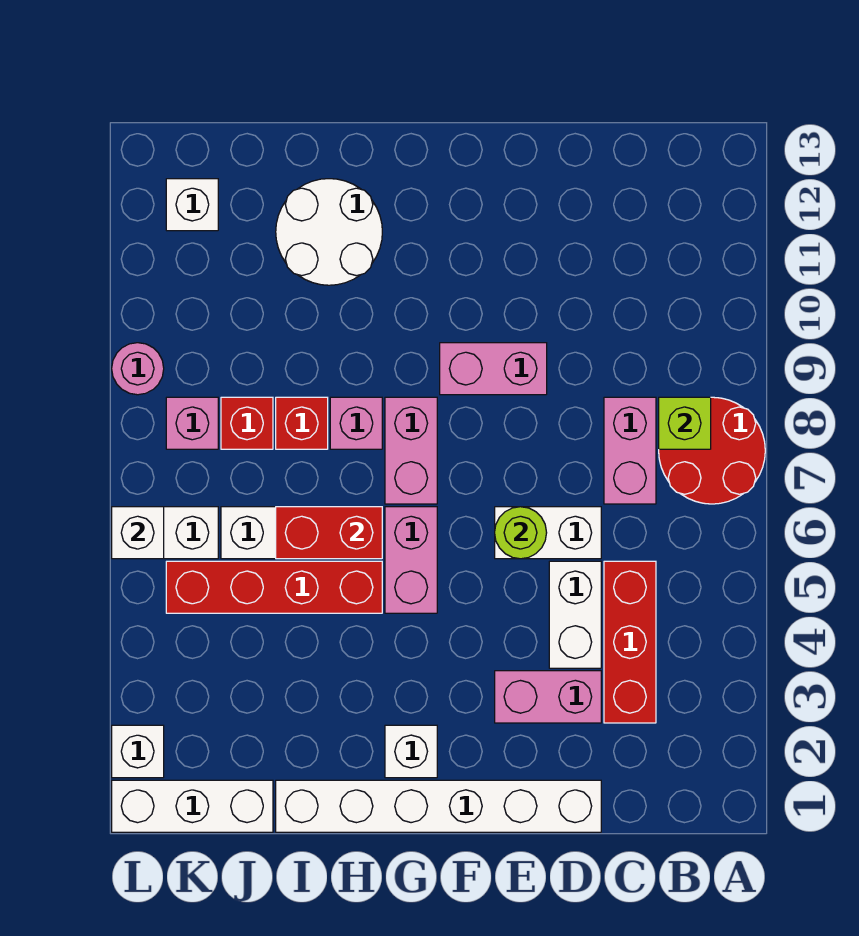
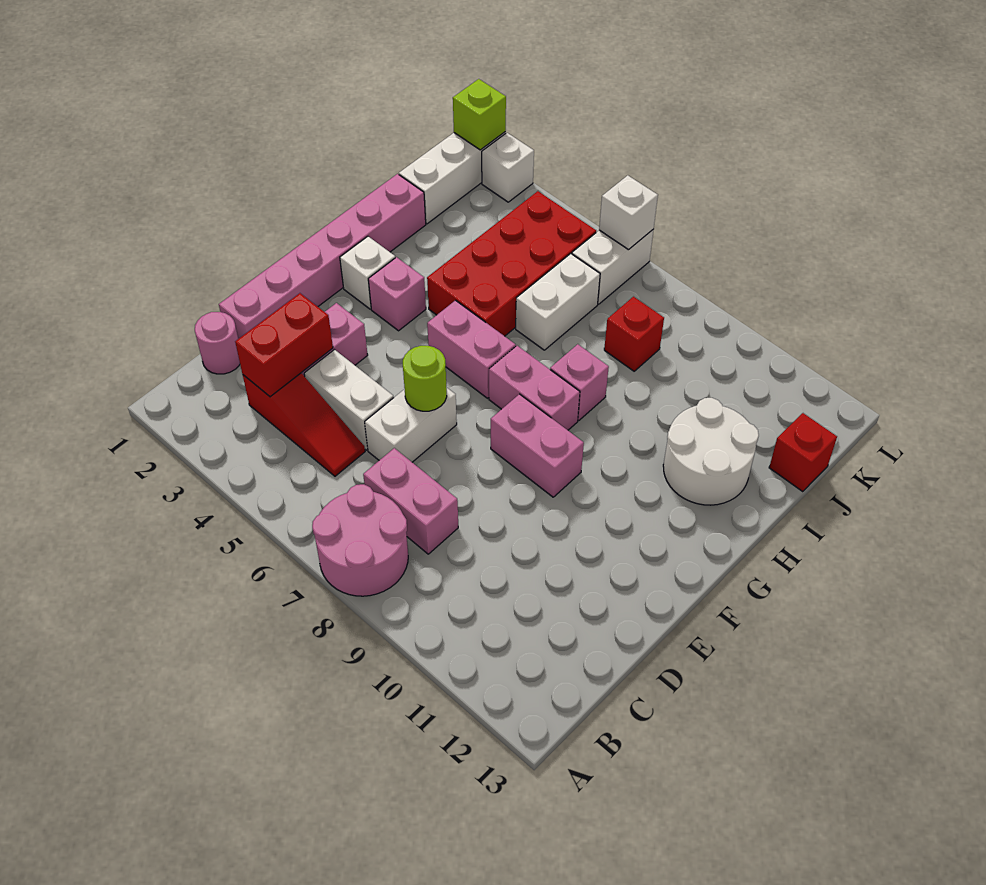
red round brick A7:B8 level 1 -> pink round brick A7:B8 level 1
lime brick B8 level 2 -> lime brick L1 level 2
red brick C3:C5 level 1 -> red slope C3:C5 level 1 top 3
white brick D1:I1 level 1 -> pink brick D1:I1 level 1
pink brick E9:F9 level 1 -> pink brick F8:F9 level 1
red brick H5:K5 level 1 -> red brick H4:K5 level 1
red brick H6:I6 level 2 -> red brick C3:D3 level 2
red brick I8 level 1 -> red brick J13 level 1
pink brick K8 level 1 -> pink brick G3 level 1
white brick K12 level 1 -> none
pink round brick L9 level 1 -> pink round brick C1 level 1

